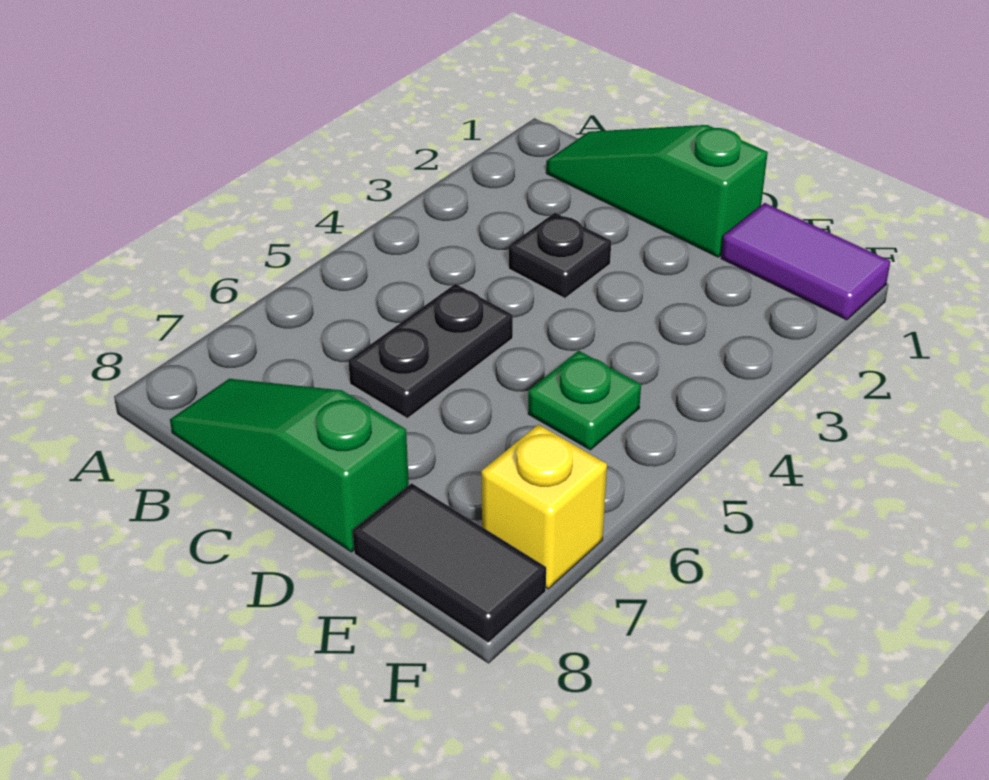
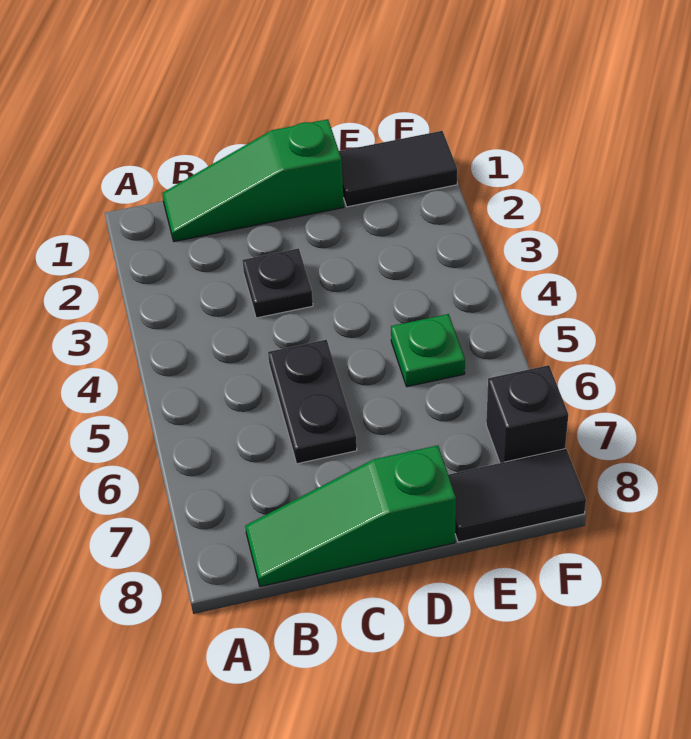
purple tile E1:F1 level 1 -> black tile E1:F1 level 1
yellow brick F7 level 1 -> black brick F7 level 1

